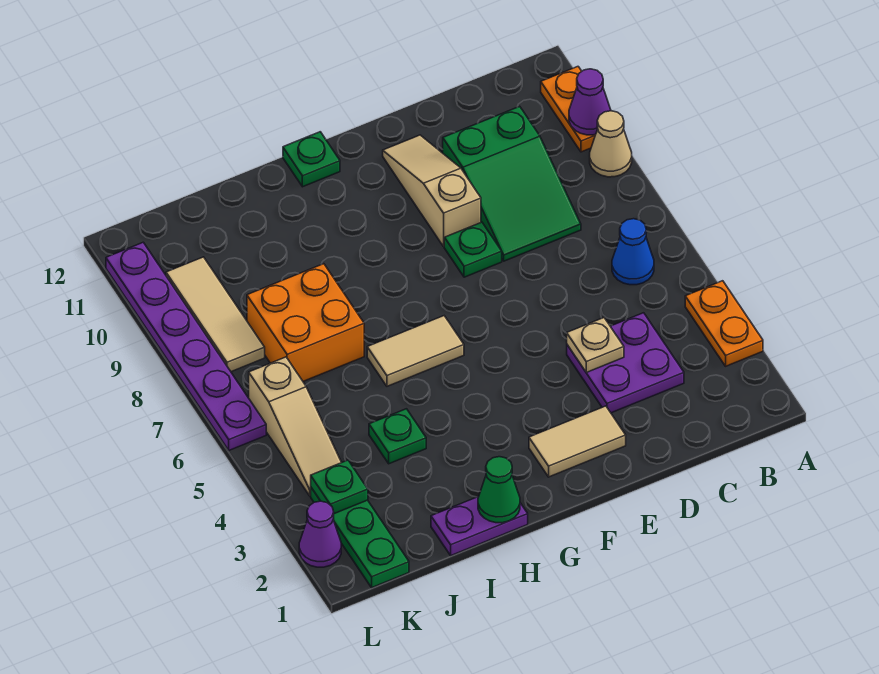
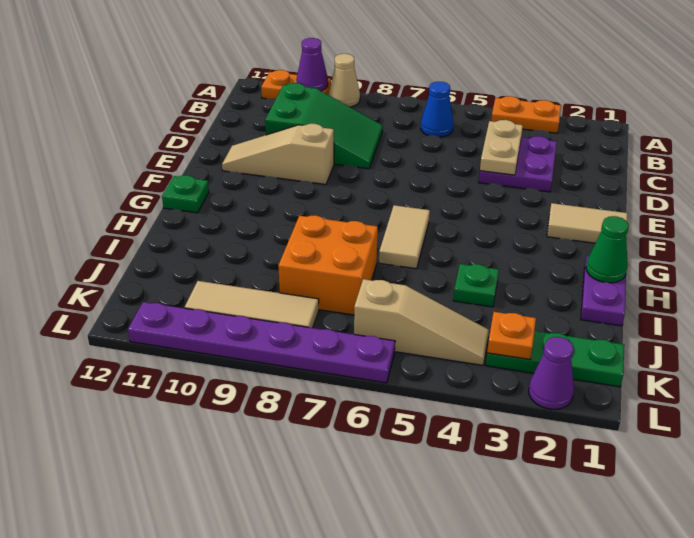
tan plate D4 level 2 -> tan plate C4:D4 level 2
tan tile E2:F2 level 1 -> tan tile F1:F2 level 1
green plate E8 level 1 -> none
green plate K3 level 2 -> orange plate K3 level 2

